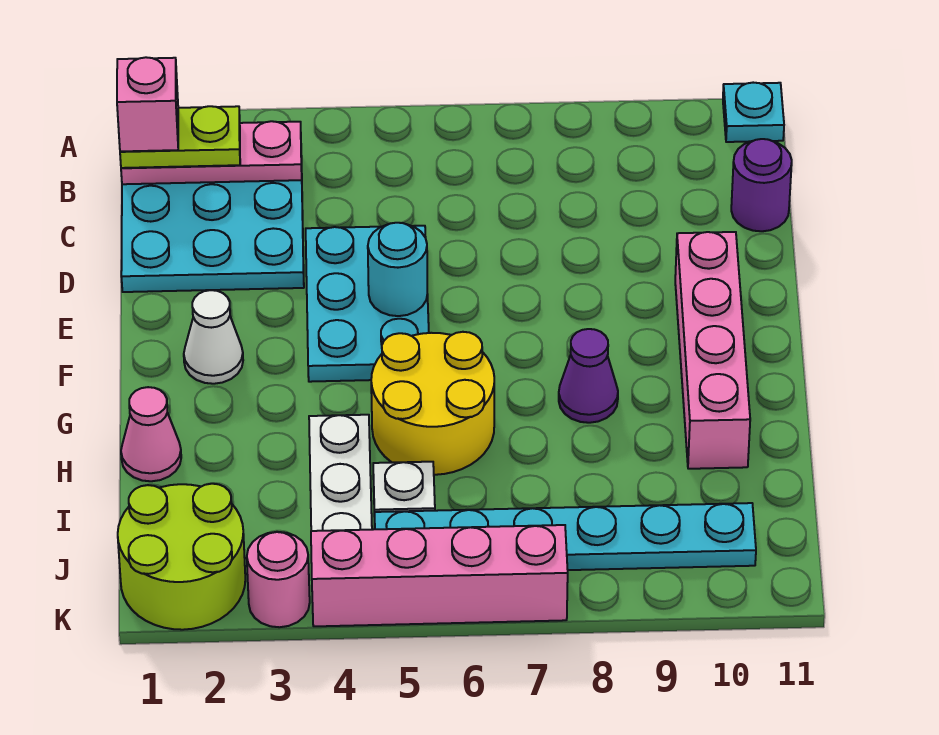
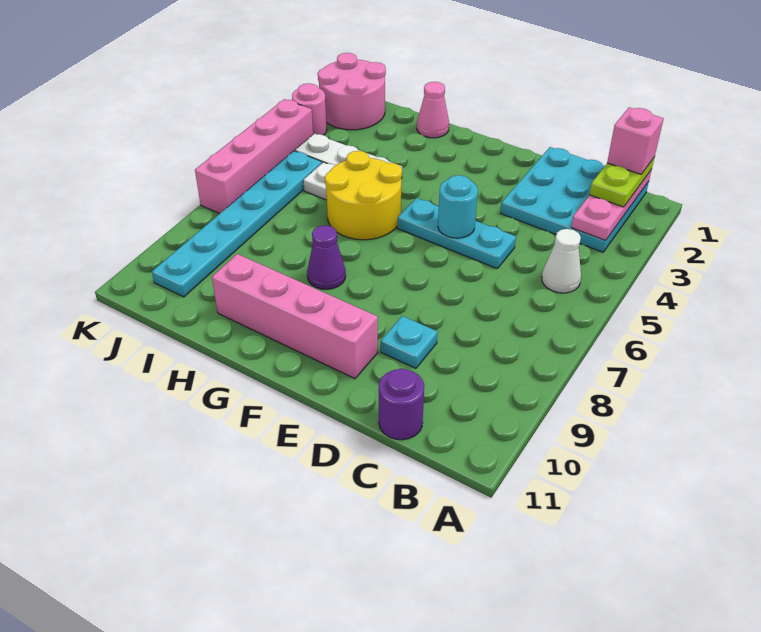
cyan plate A11 level 1 -> cyan plate D9 level 1
cyan plate D4:F5 level 1 -> cyan plate D5:F5 level 1
white cone F2 level 1 -> white cone B5 level 1
lime round brick J1:K2 level 1 -> pink round brick J1:K2 level 1

